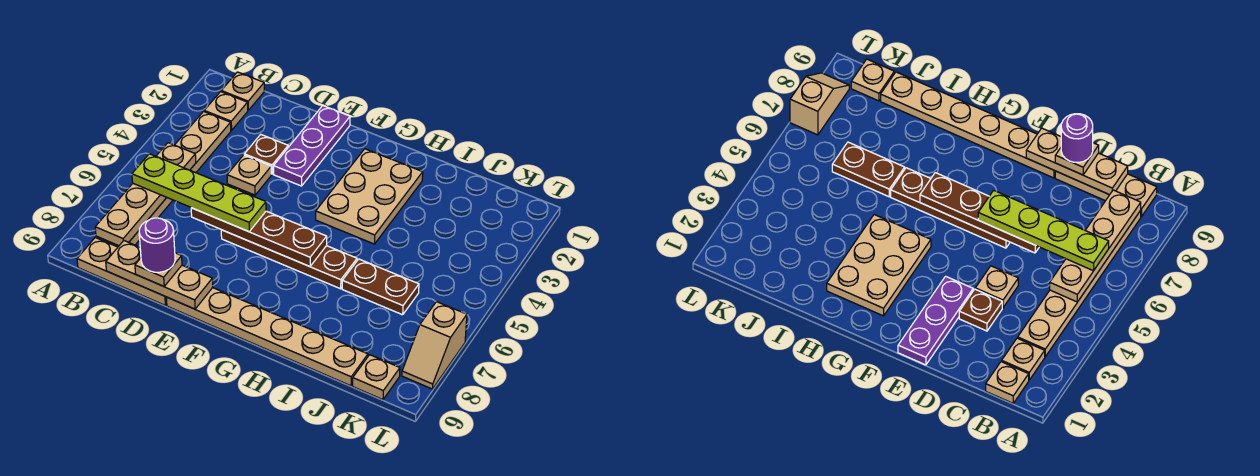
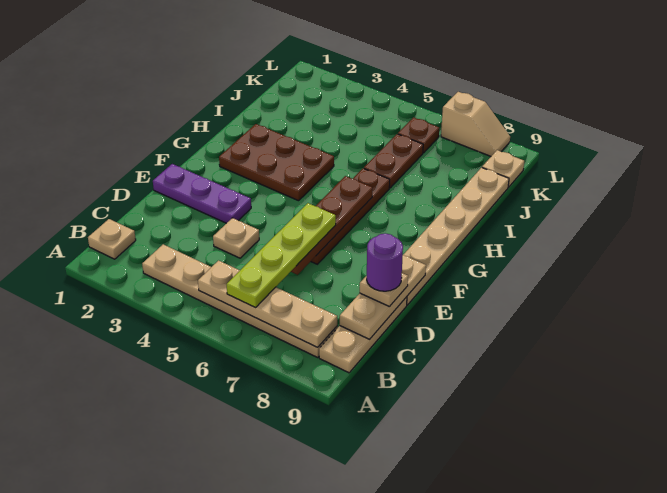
tan plate B2 level 1 -> none
brown plate D3 level 1 -> brown plate K6 level 1
tan plate G2:H4 level 1 -> brown plate G2:H4 level 1

